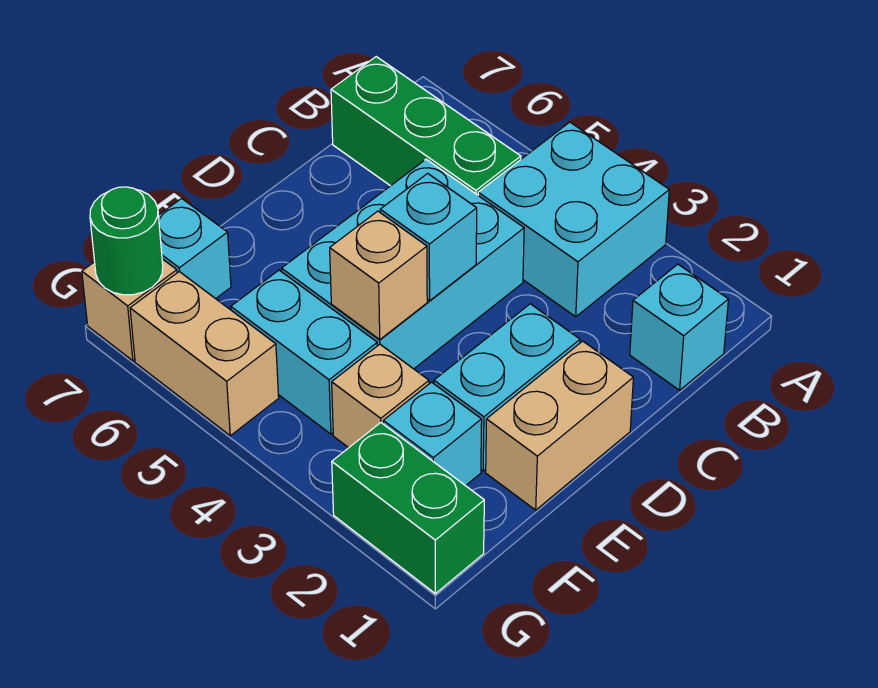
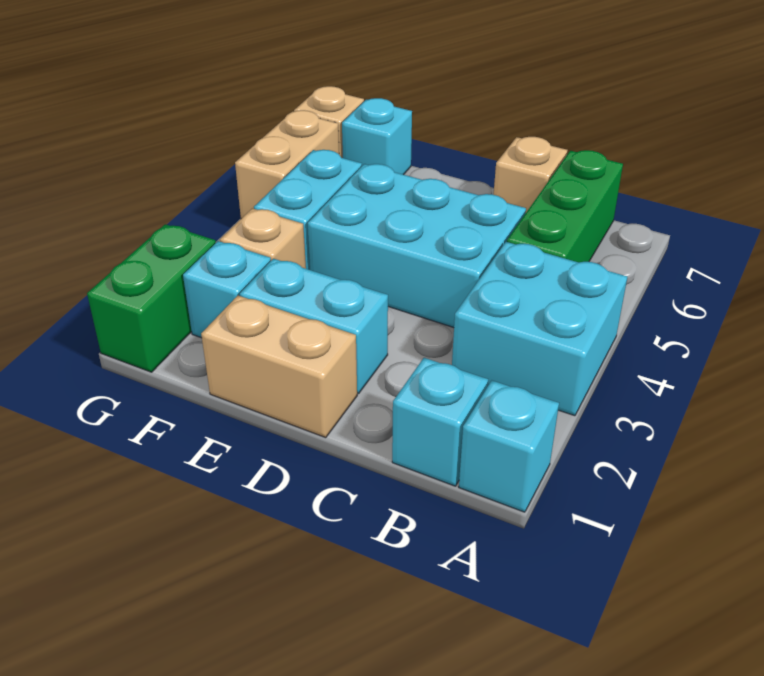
cyan brick D4 level 2 -> cyan brick A1 level 1
tan brick E4 level 2 -> tan brick C7 level 1
green round brick G7 level 2 -> none

